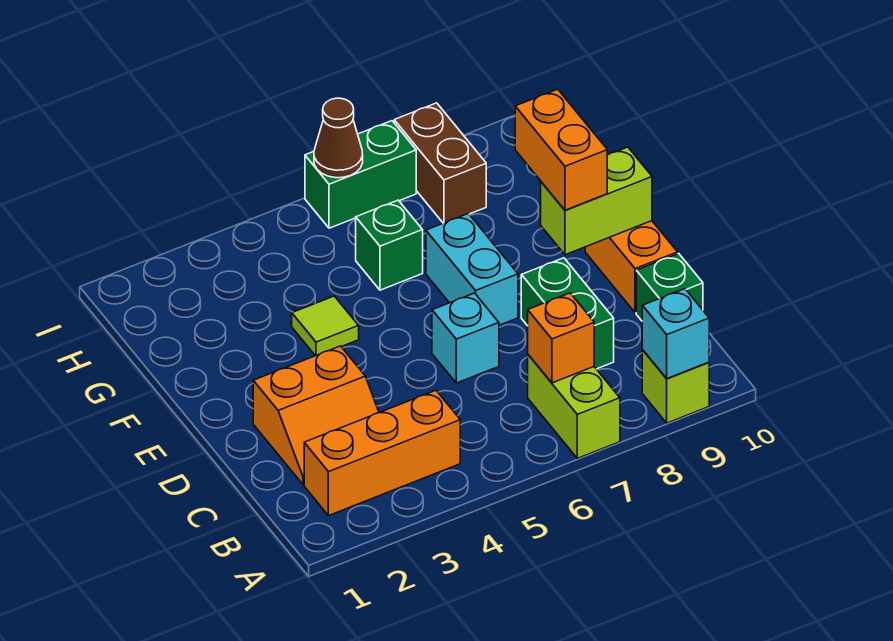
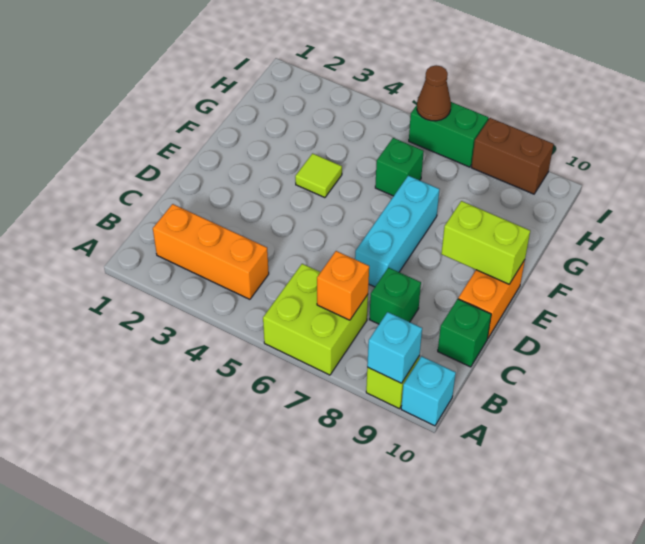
lime brick A7:B7 level 1 -> lime brick A6:B7 level 1
orange slope C2:D3 level 1 top D -> none
green brick C8:D8 level 1 -> green brick C8 level 1
cyan brick D6 level 1 -> cyan brick A10 level 1
cyan brick E7:F7 level 1 -> cyan brick D7:F7 level 1
orange brick E9:F9 level 3 -> none
brown brick H8:I8 level 1 -> brown brick I8:I9 level 1

